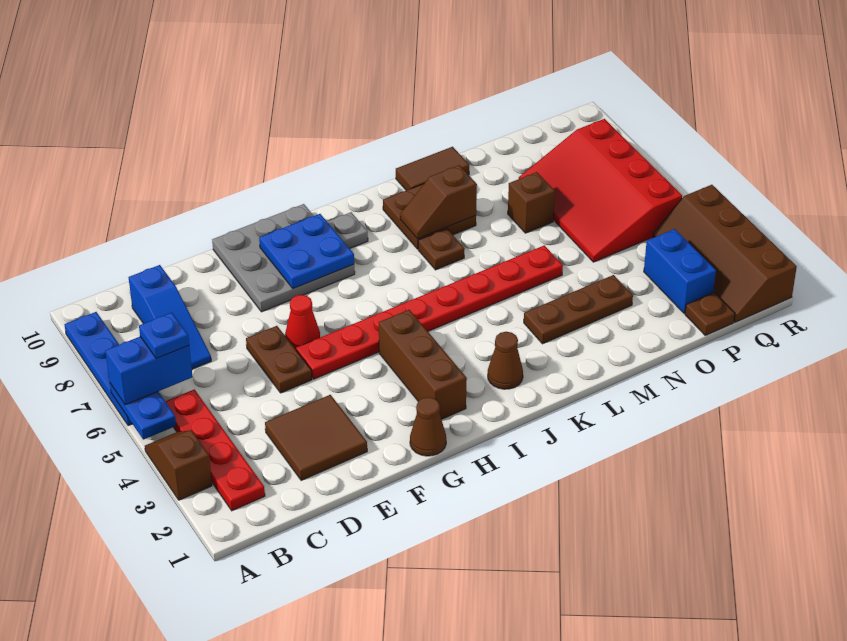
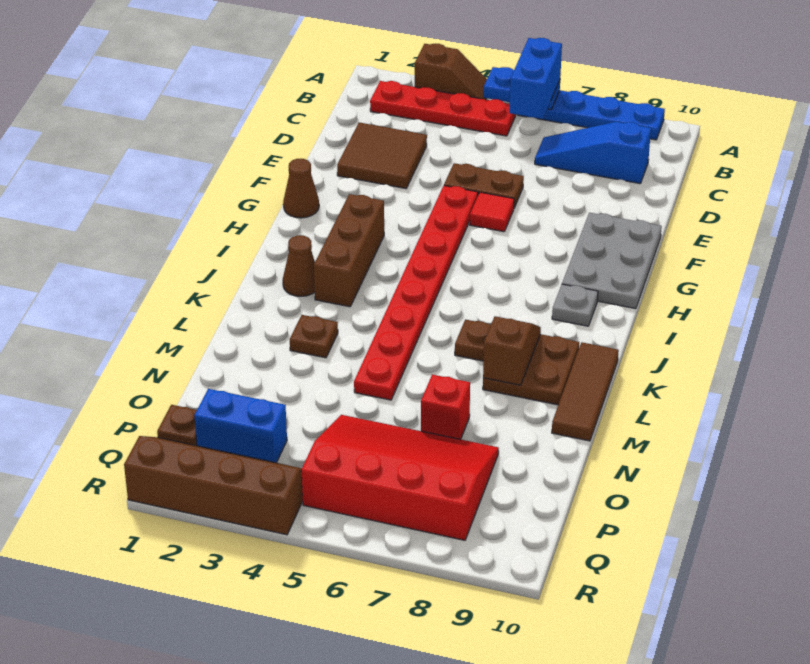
blue plate B6 level 4 -> none
red cone F6 level 1 -> red tile F6 level 1
grey plate F8:H10 level 1 -> grey plate F9:H10 level 1
blue plate G8:H9 level 2 -> none
brown brick H2:H4 level 1 -> brown brick H3:J3 level 1
brown plate L3:N3 level 1 -> brown plate L3 level 1
brown tile L10:M10 level 1 -> brown tile K10:M10 level 1
brown brick N7 level 1 -> red brick N7 level 1

